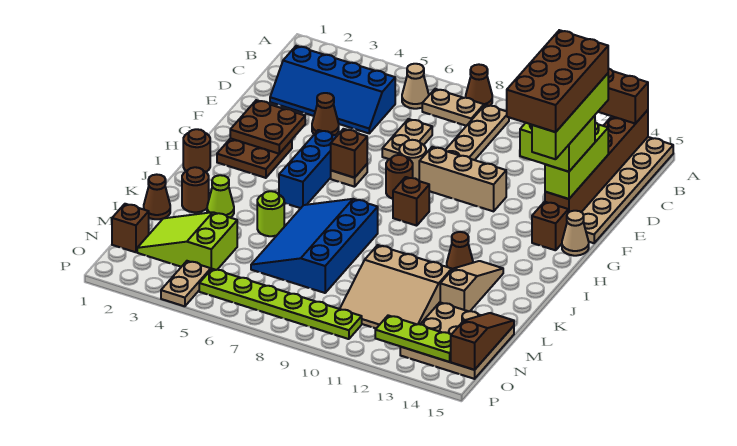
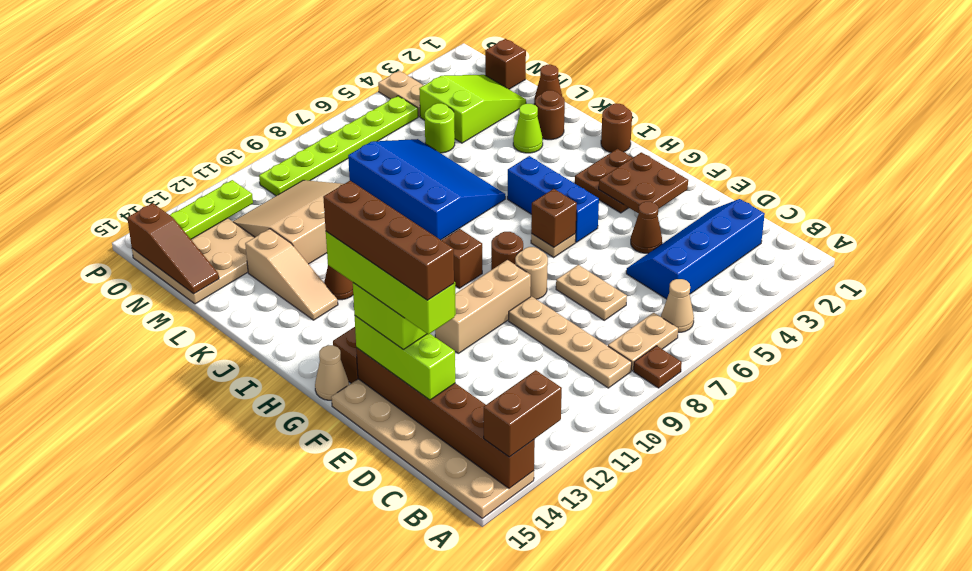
brown cone A8 level 1 -> brown plate A8 level 1
brown brick D13:G14 level 6 -> brown brick D14:G14 level 6
lime round brick K5 level 1 -> lime round brick M5 level 1

